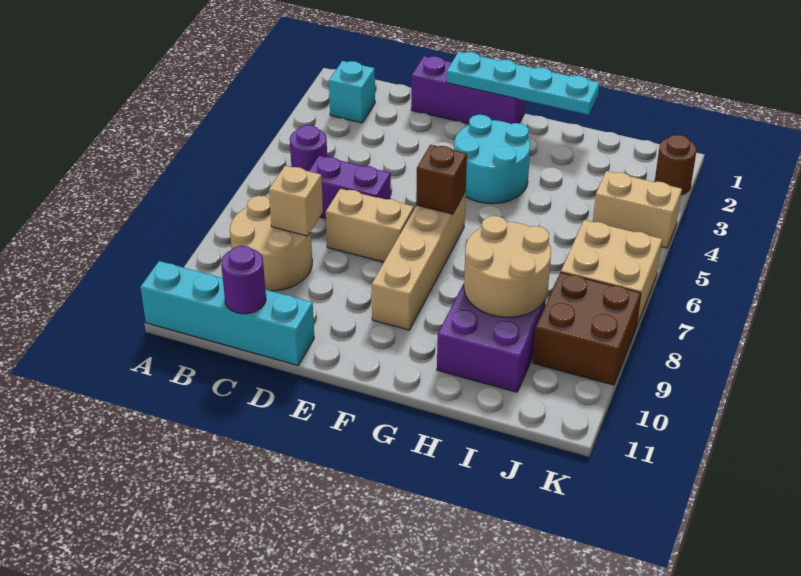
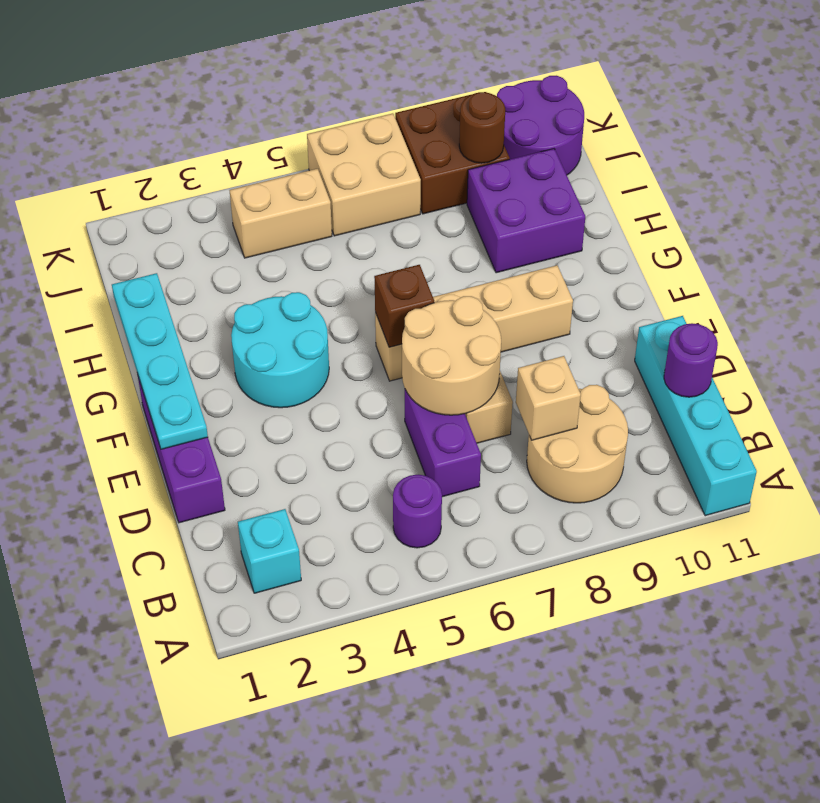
tan round brick H8:I9 level 2 -> tan round brick D6:E7 level 2
tan brick J4:K4 level 1 -> tan brick J4:J5 level 1
none -> purple round brick J10:K11 level 1
brown round brick K2 level 1 -> brown round brick J9 level 2

